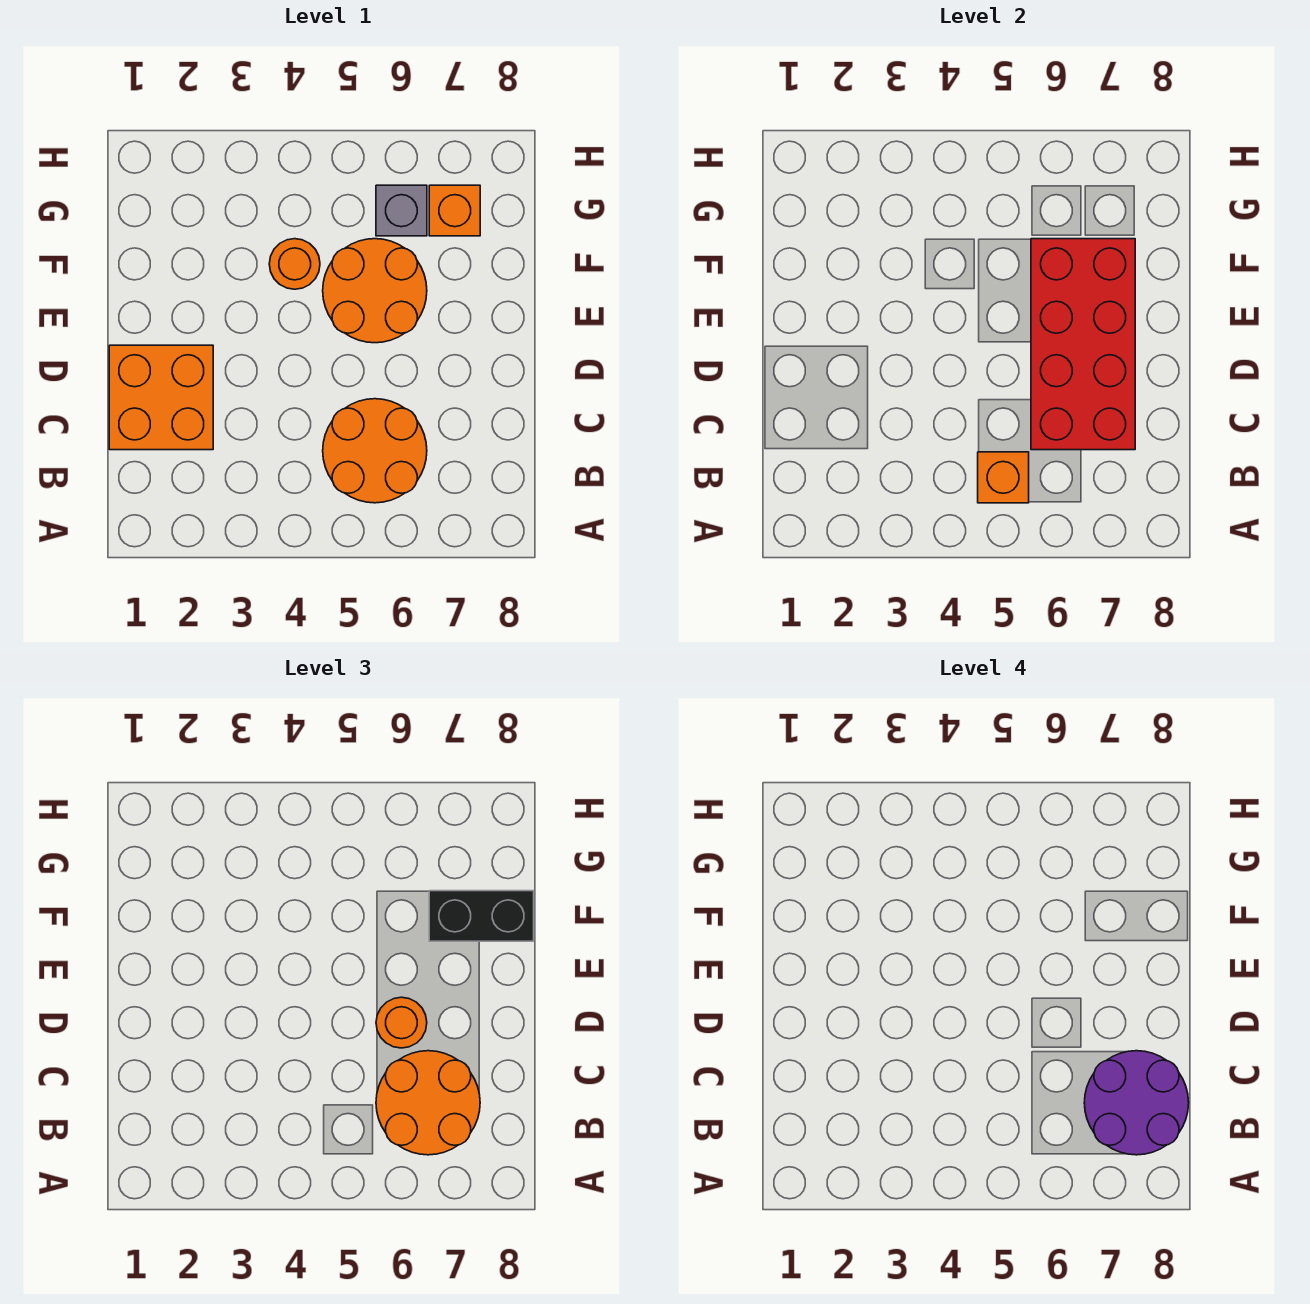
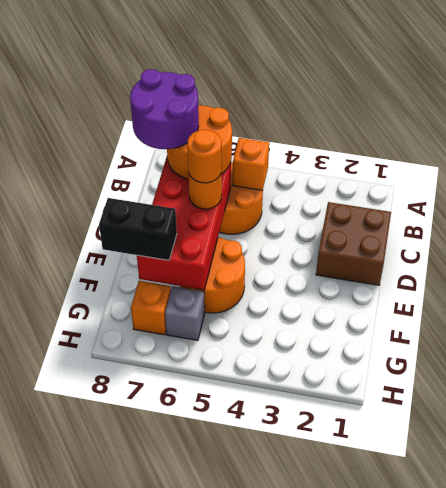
orange brick C1:D2 level 1 -> brown brick C1:D2 level 1
orange round brick F4 level 1 -> orange round brick D6 level 4

